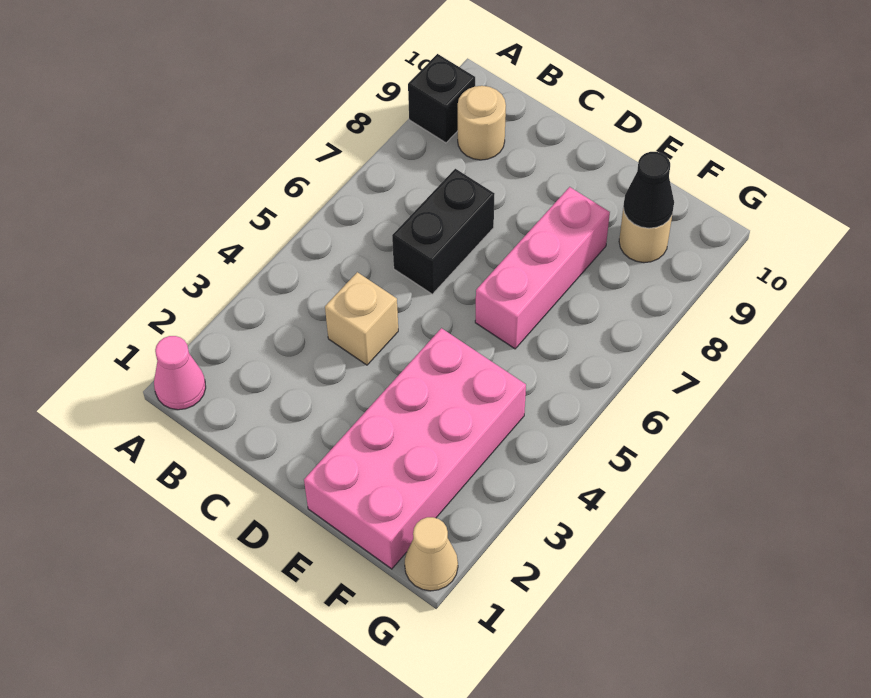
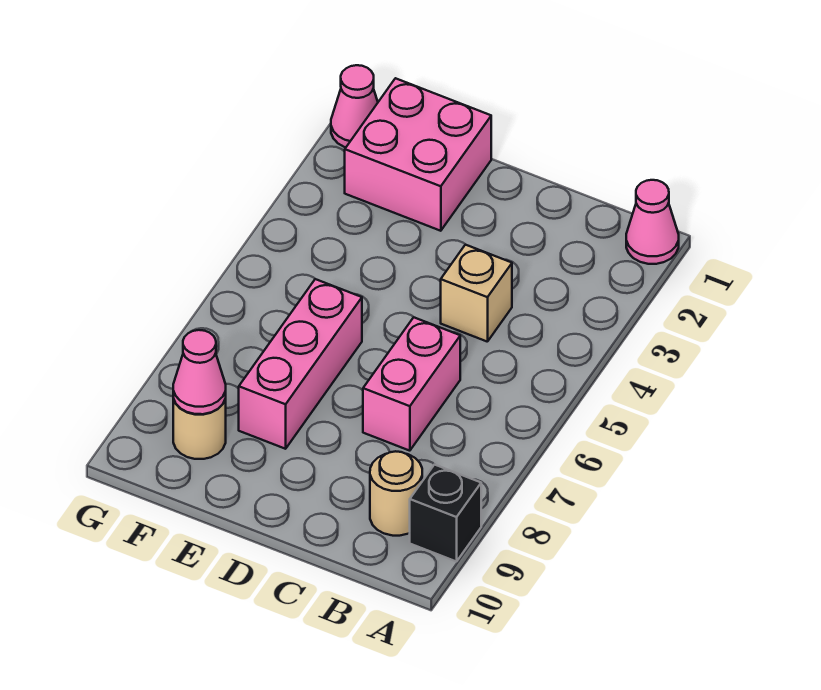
black brick C6:C7 level 1 -> pink brick C6:C7 level 1
pink brick E1:F4 level 1 -> pink brick E1:F2 level 1
black cone F9 level 2 -> pink cone F9 level 2
tan cone G1 level 1 -> pink cone G1 level 1

